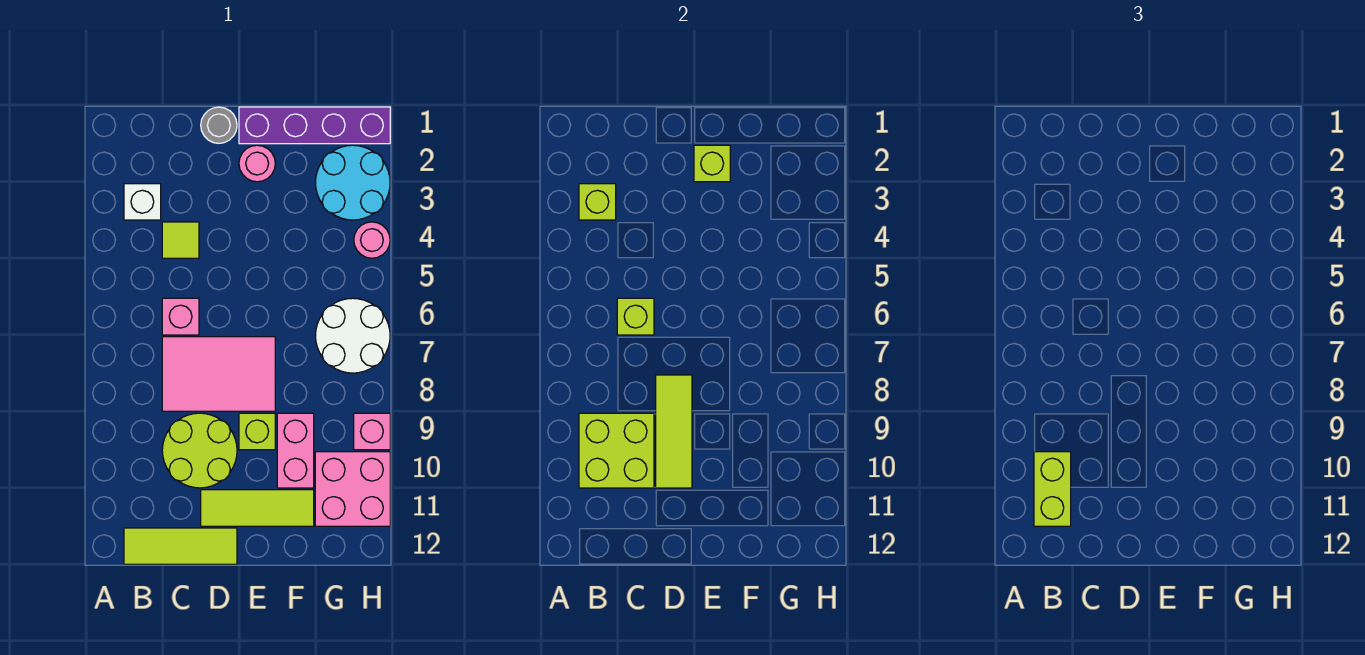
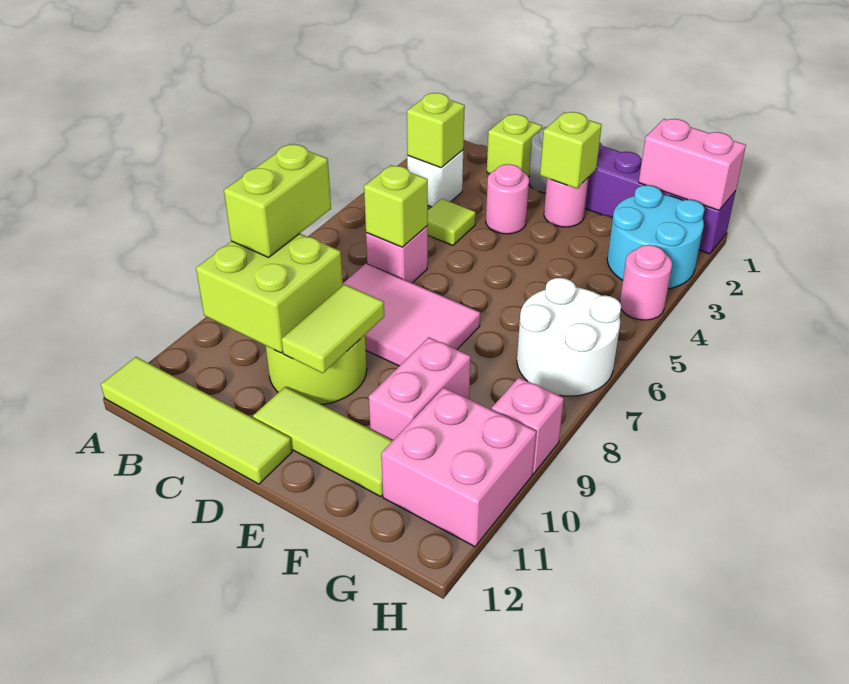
lime brick B10:B11 level 3 -> lime brick B8:B9 level 3
lime tile B12:D12 level 1 -> lime tile A12:D12 level 1
none -> pink round brick D3 level 1
lime tile D8:D10 level 2 -> lime tile D9:D10 level 2
lime brick E9 level 1 -> lime brick C1 level 1
none -> pink brick G1:H1 level 2

